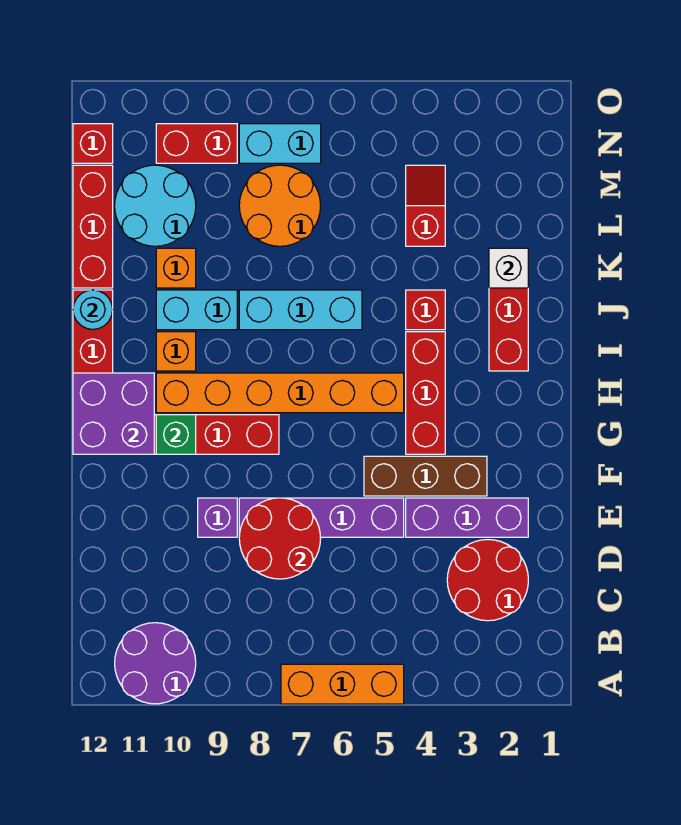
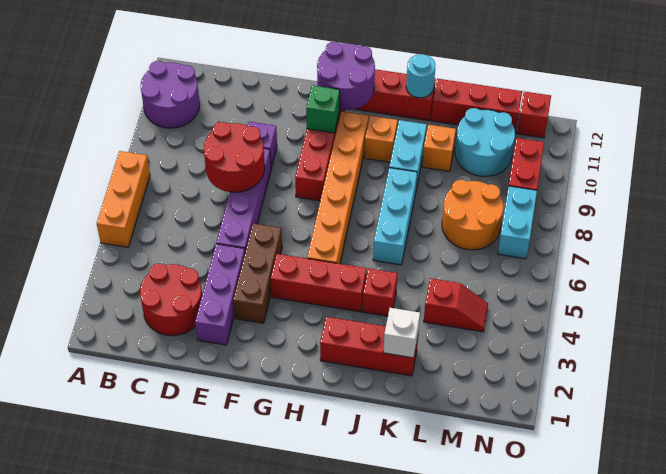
purple brick G11:H12 level 2 -> purple round brick G11:H12 level 2

